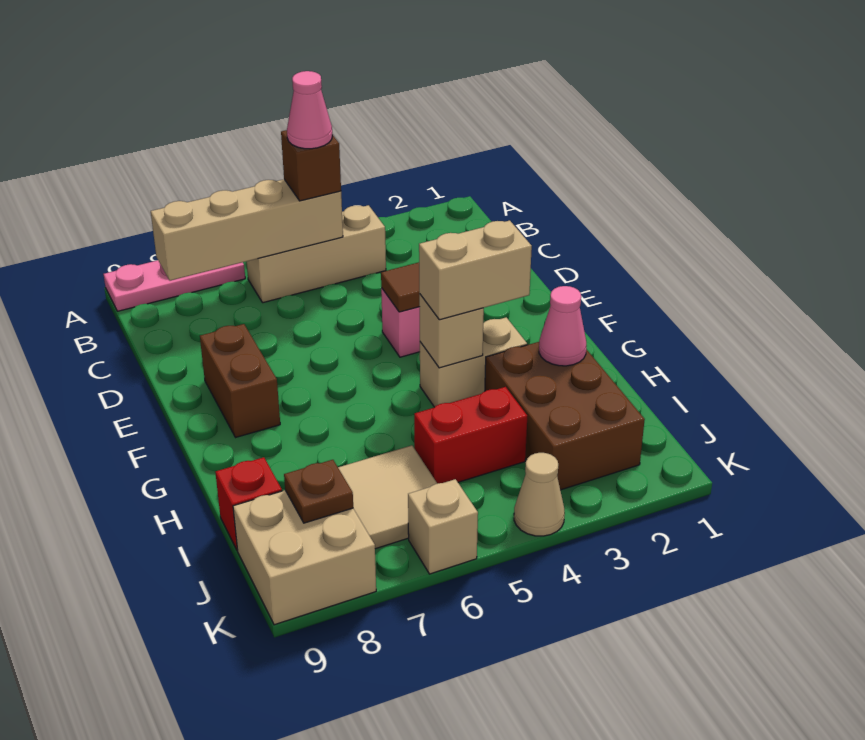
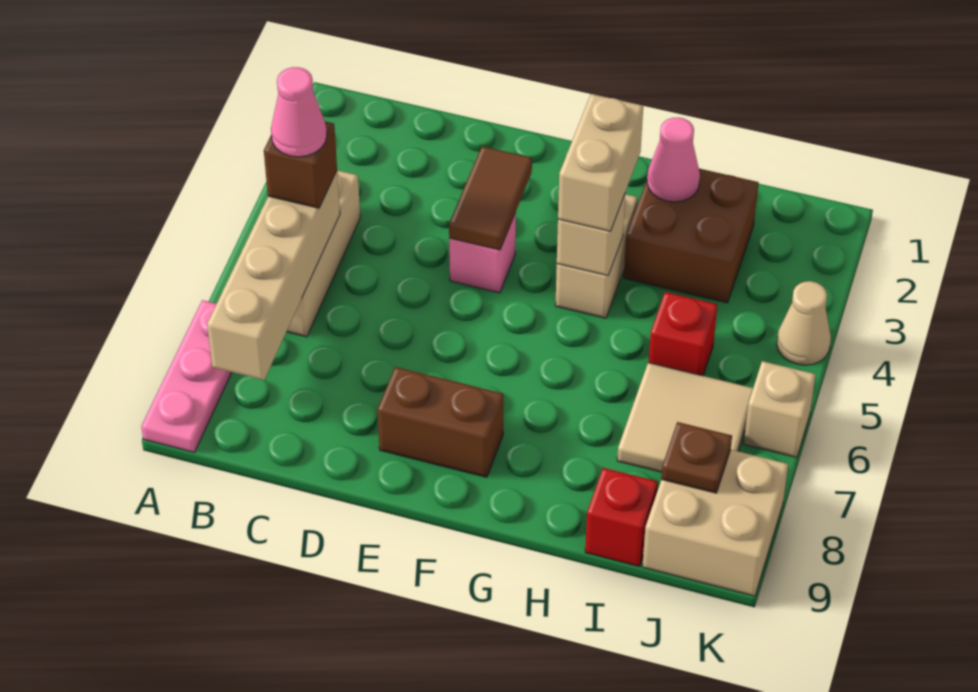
brown brick H2:J3 level 1 -> brown brick H2:I3 level 1
red brick I4:I5 level 1 -> red brick I5 level 1

